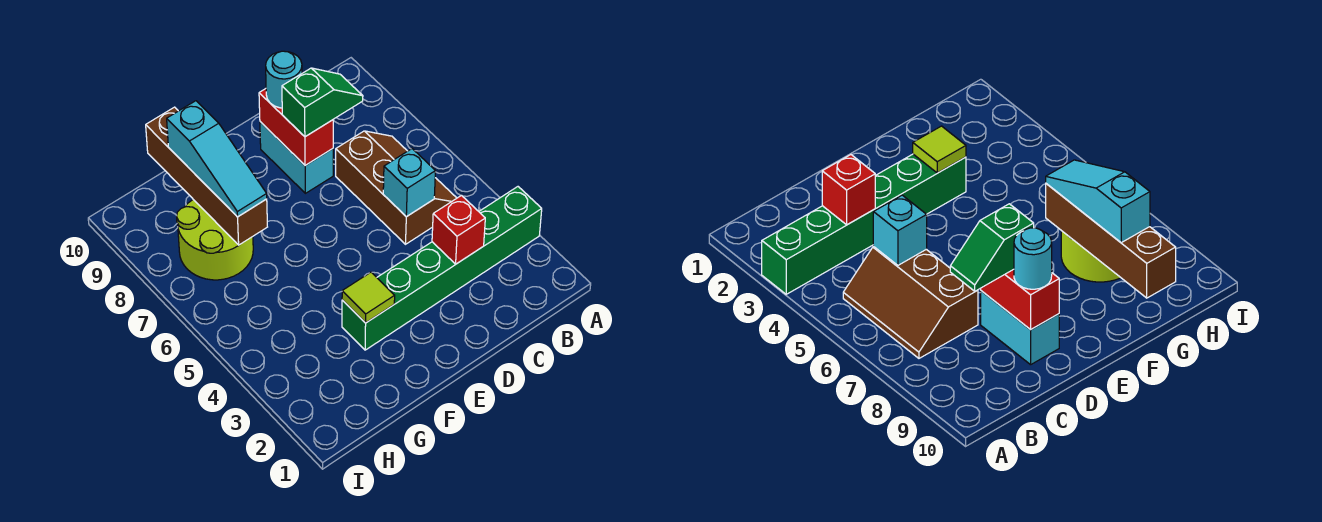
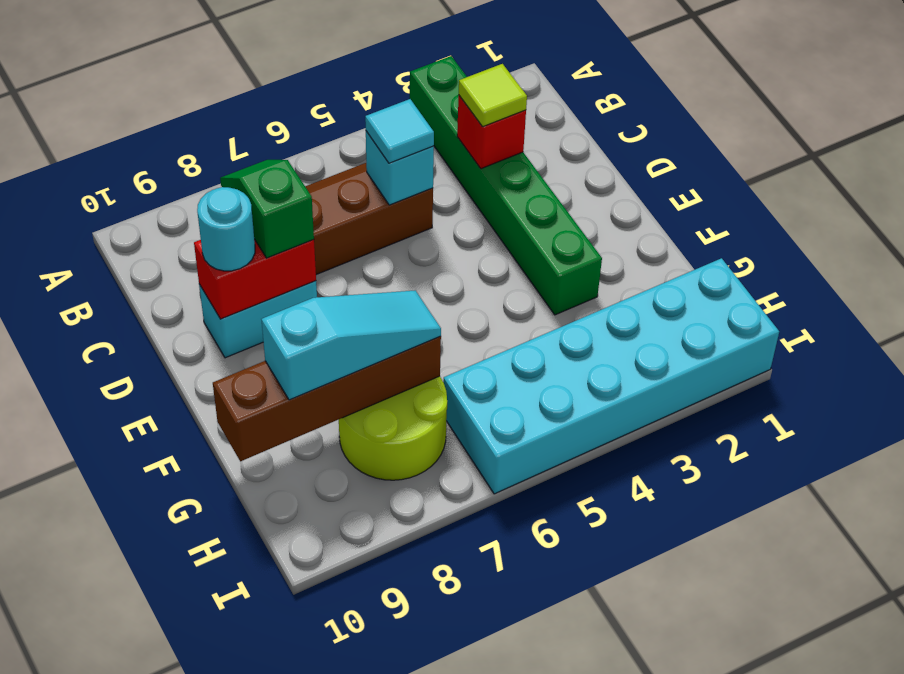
none -> cyan tile C5 level 3
lime tile F3 level 2 -> lime tile C3 level 3
none -> cyan brick H1:I6 level 1

